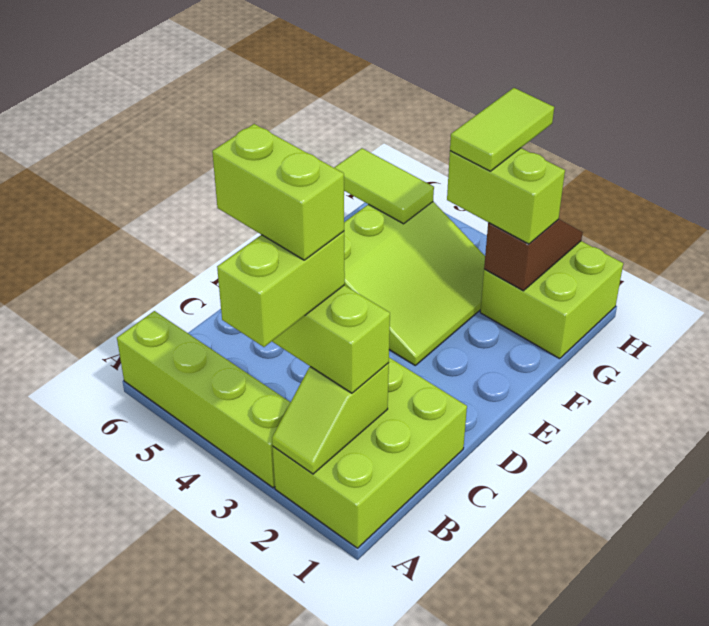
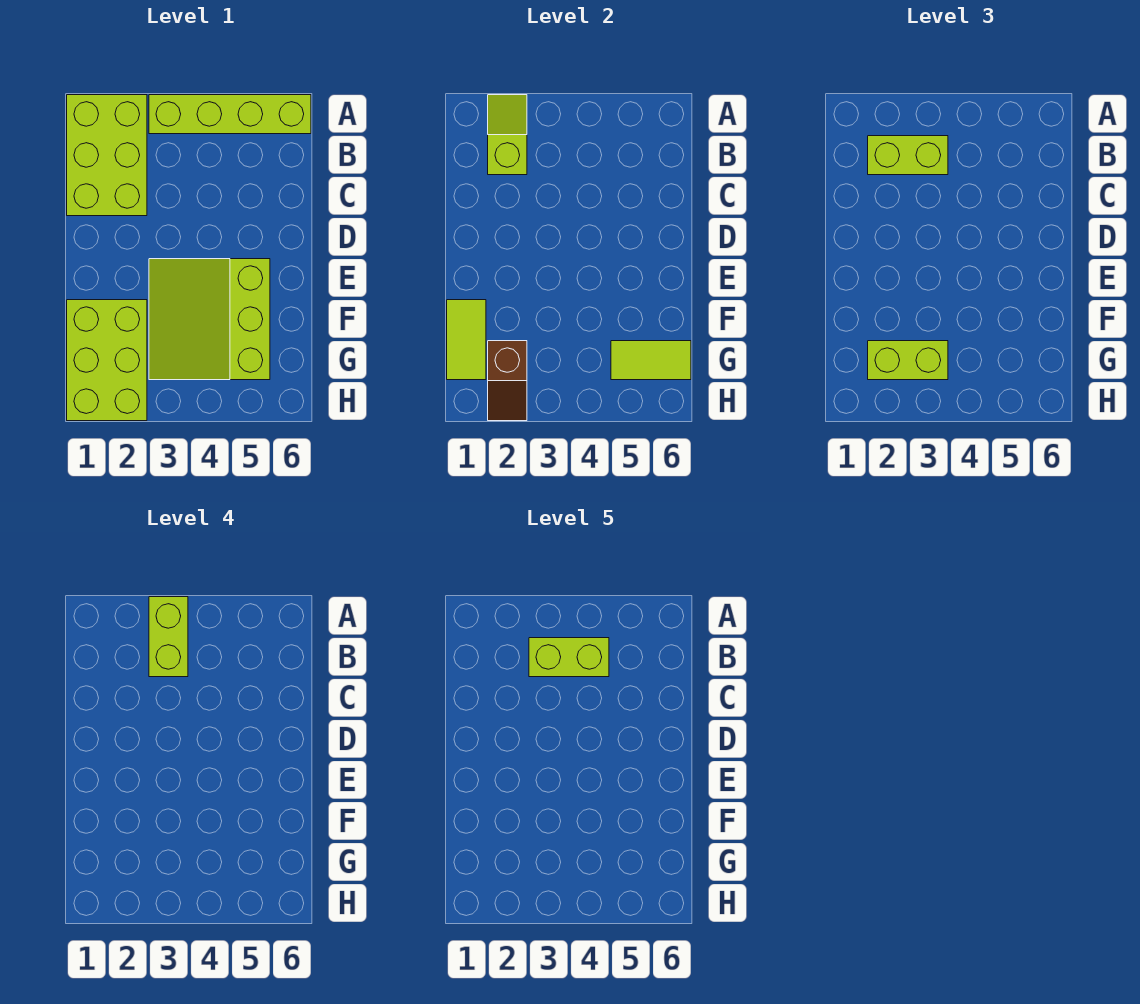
lime brick G1:H2 level 1 -> lime brick F1:H2 level 1
lime tile G3:H3 level 4 -> lime tile F1:G1 level 2

